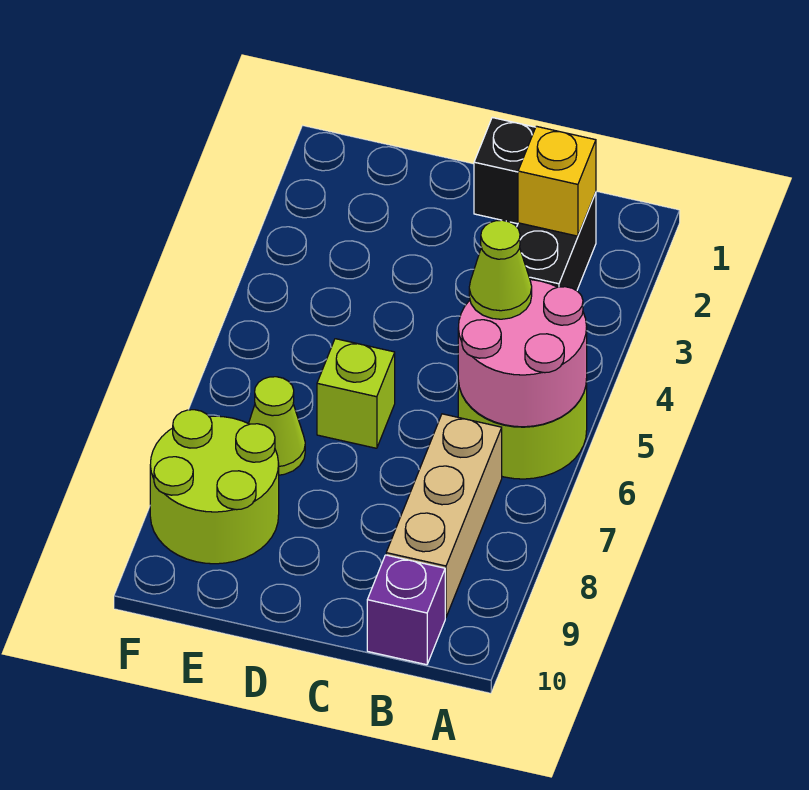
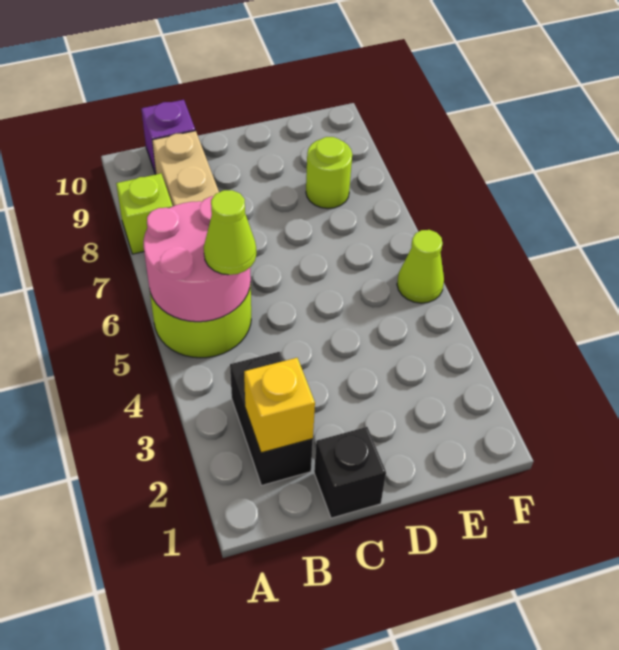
lime brick D6 level 1 -> lime brick A8 level 1
lime cone E7 level 1 -> lime cone F5 level 1
lime round brick E8:F9 level 1 -> lime round brick E8 level 1

